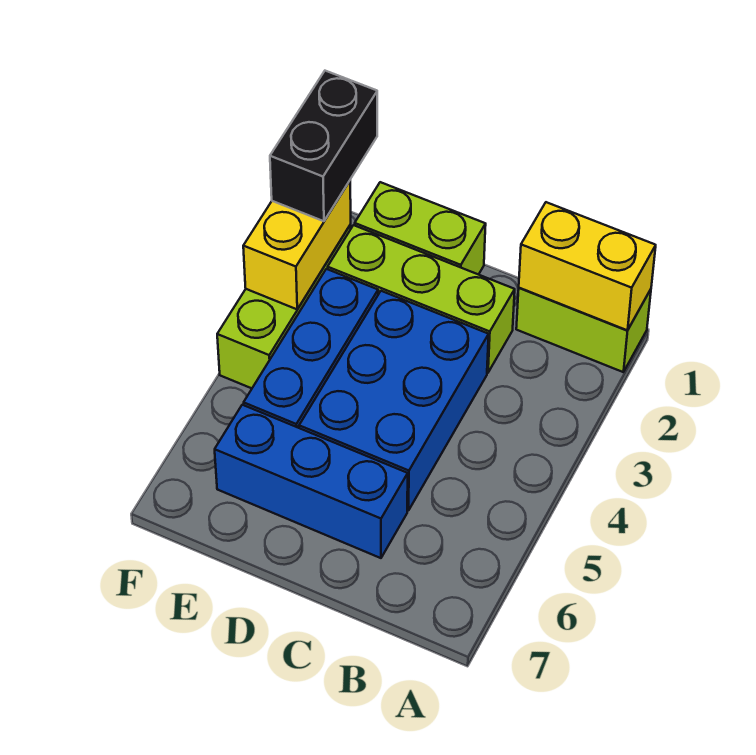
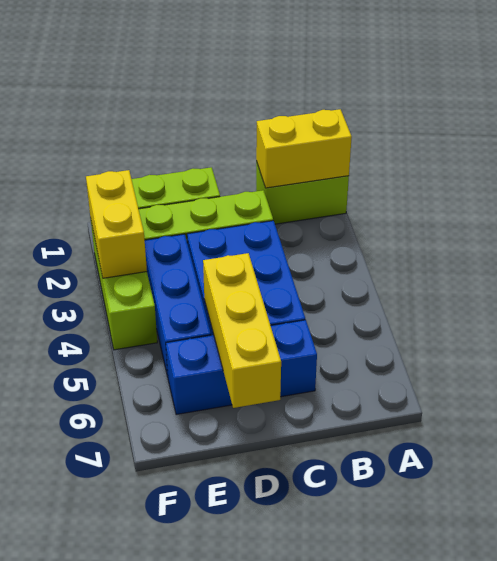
none -> yellow brick D5:D7 level 2
black brick F1:F2 level 3 -> none

